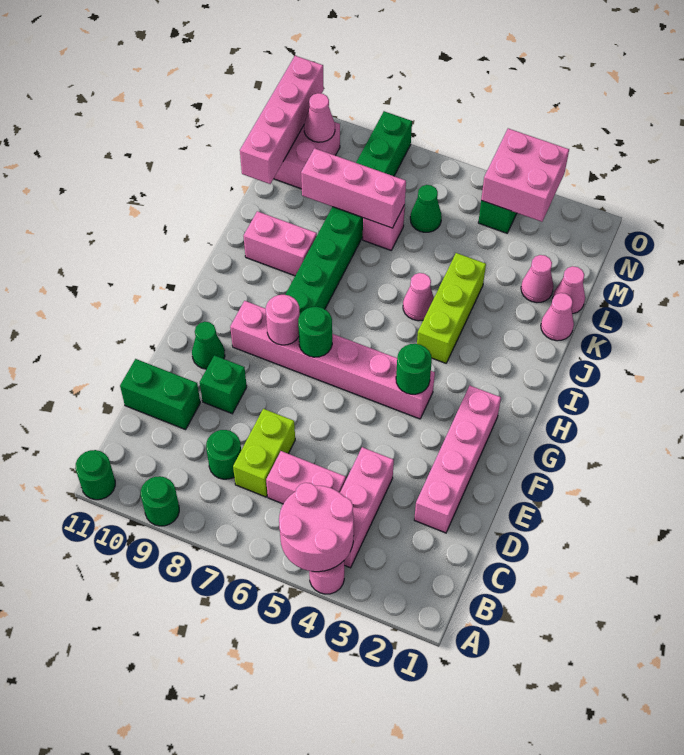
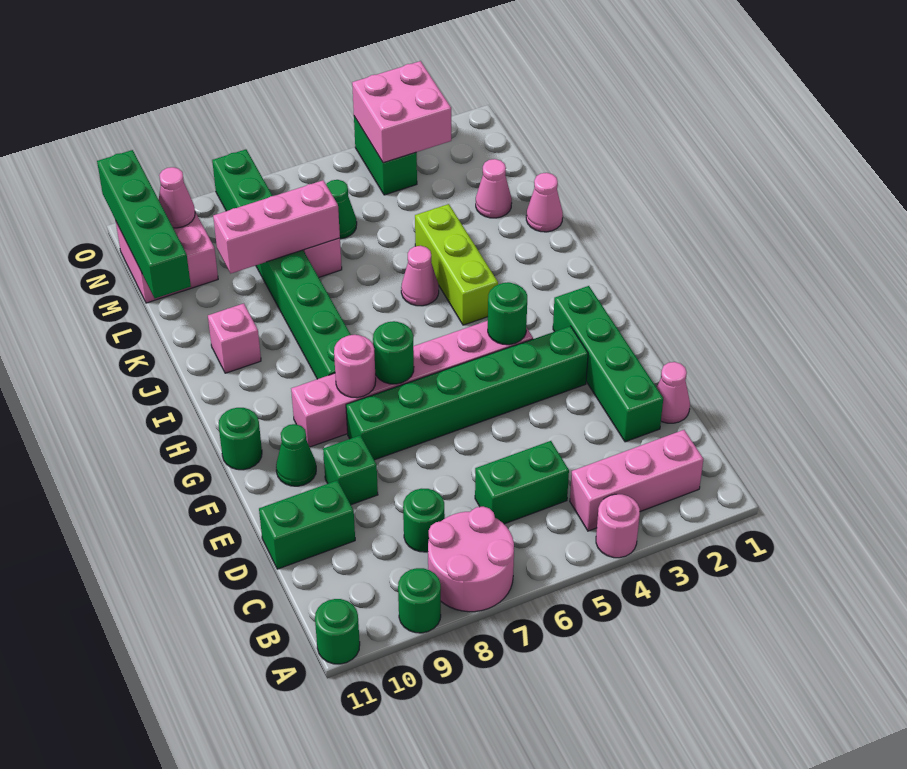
pink round brick A4:B5 level 2 -> pink round brick A7:B8 level 1
pink brick B4:D4 level 1 -> pink brick B2:B4 level 1
pink brick C5:C6 level 1 -> green brick C5:C6 level 1
lime brick C7:D7 level 1 -> none
pink brick D2:G2 level 1 -> green brick D2:G2 level 1
none -> green brick F3:F8 level 1
none -> green round brick G11 level 1
pink brick J9:J10 level 1 -> pink brick J10 level 1
pink cone L1 level 1 -> pink cone D1 level 1
pink brick L11:O11 level 2 -> green brick L11:O11 level 2

